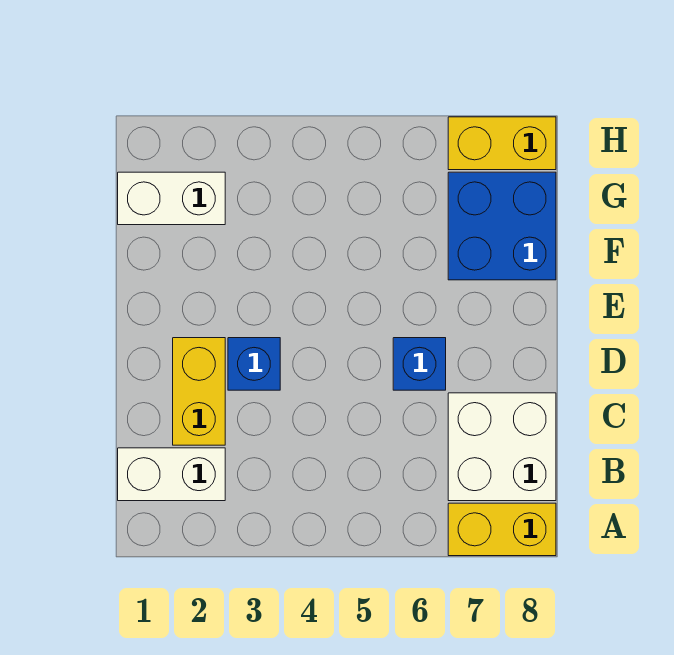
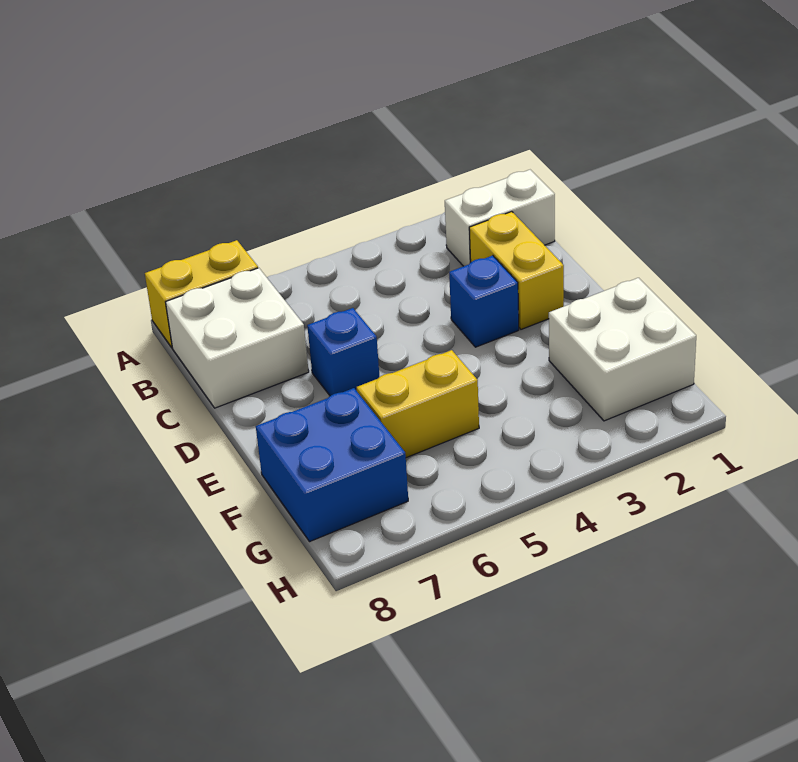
white brick G1:G2 level 1 -> white brick F1:G2 level 1
yellow brick H7:H8 level 1 -> yellow brick F5:F6 level 1

